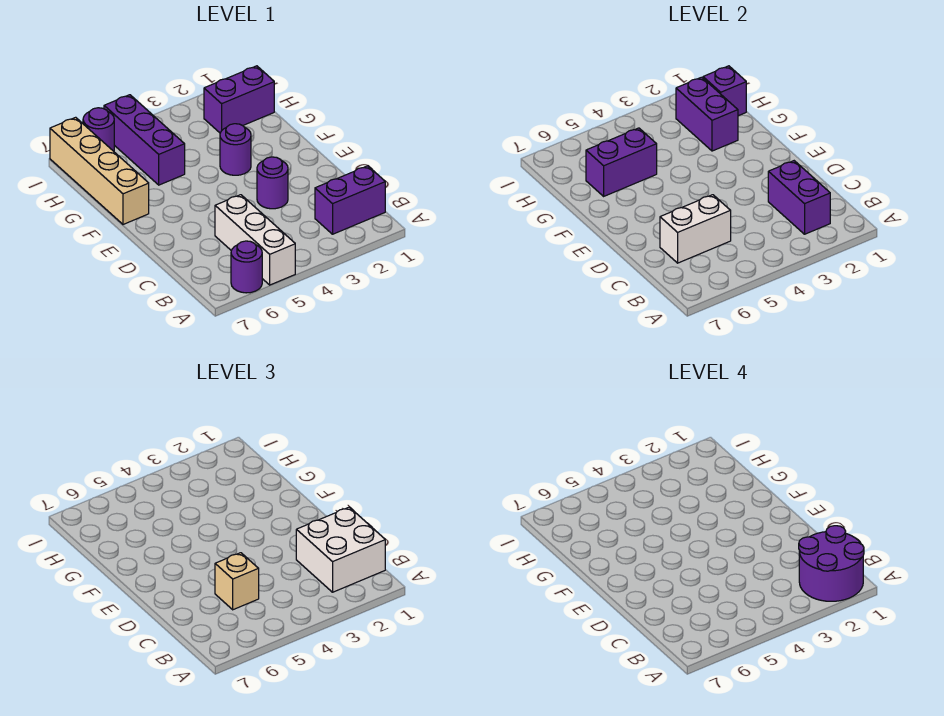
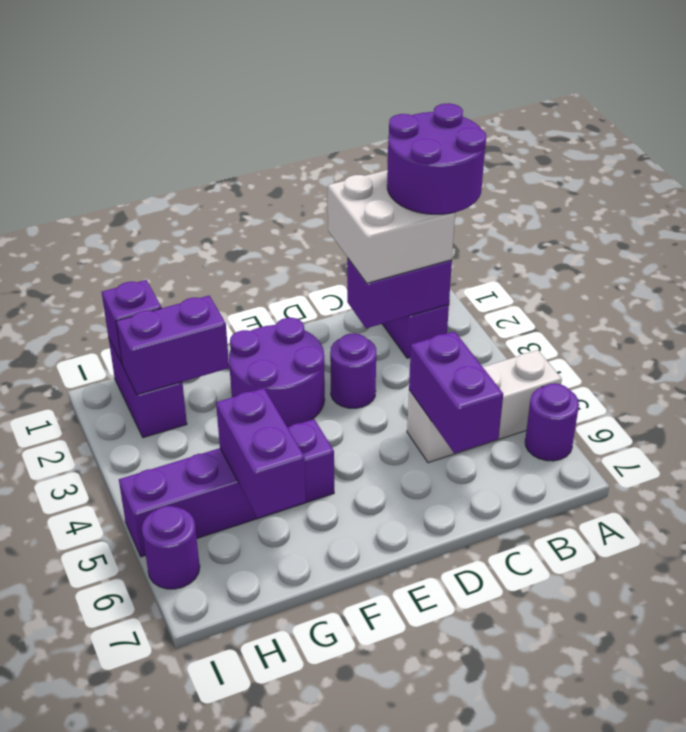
white brick C5:C6 level 2 -> purple brick C5:C6 level 2
tan brick C5 level 3 -> none
purple round brick F3 level 1 -> purple round brick E2:F3 level 1
tan brick F7:I7 level 1 -> none
purple brick G5:I5 level 1 -> purple brick F5:I5 level 1

